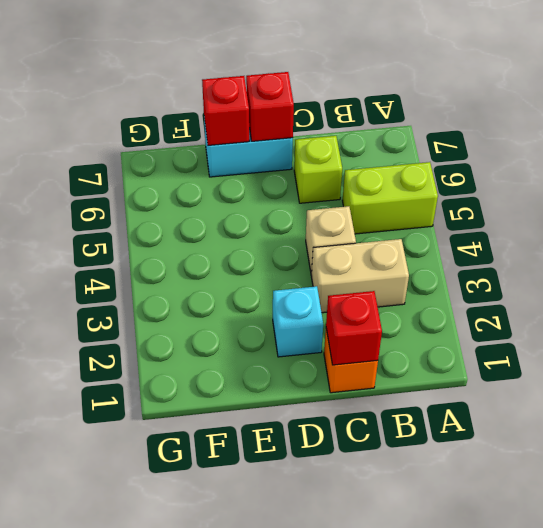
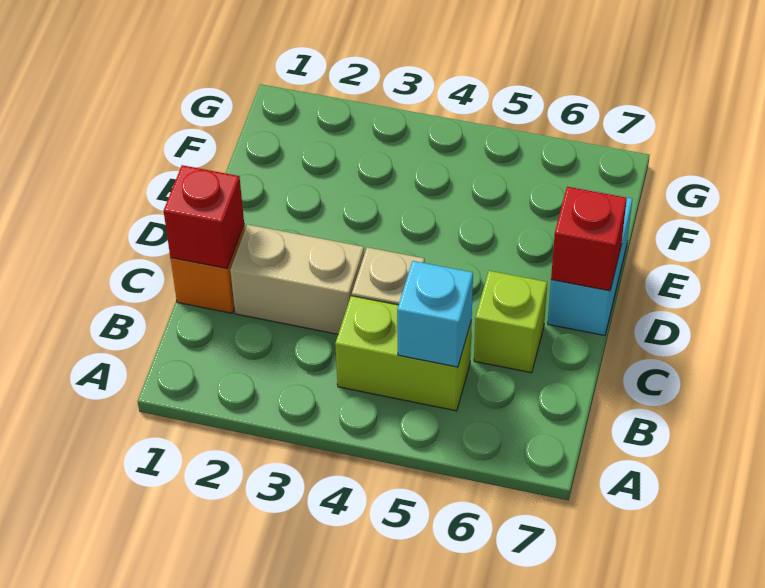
lime brick A5:B5 level 1 -> lime brick B4:B5 level 1
tan brick B3:C3 level 1 -> tan brick C2:C3 level 1
cyan brick D2 level 1 -> cyan brick B5 level 2
red brick E7 level 2 -> none

